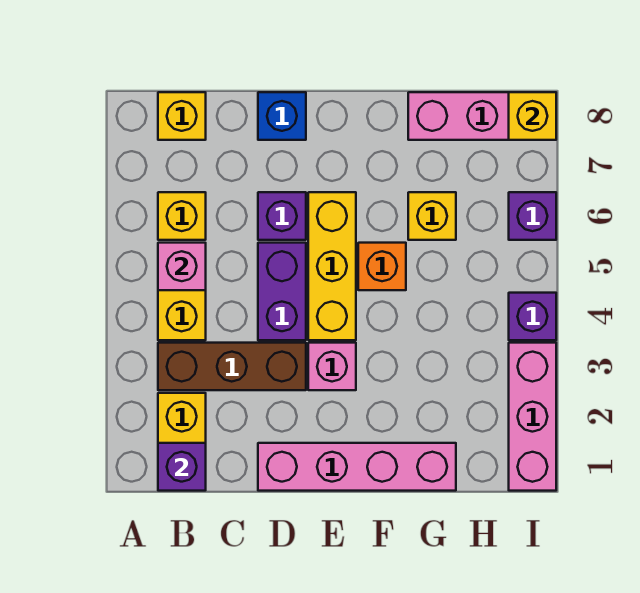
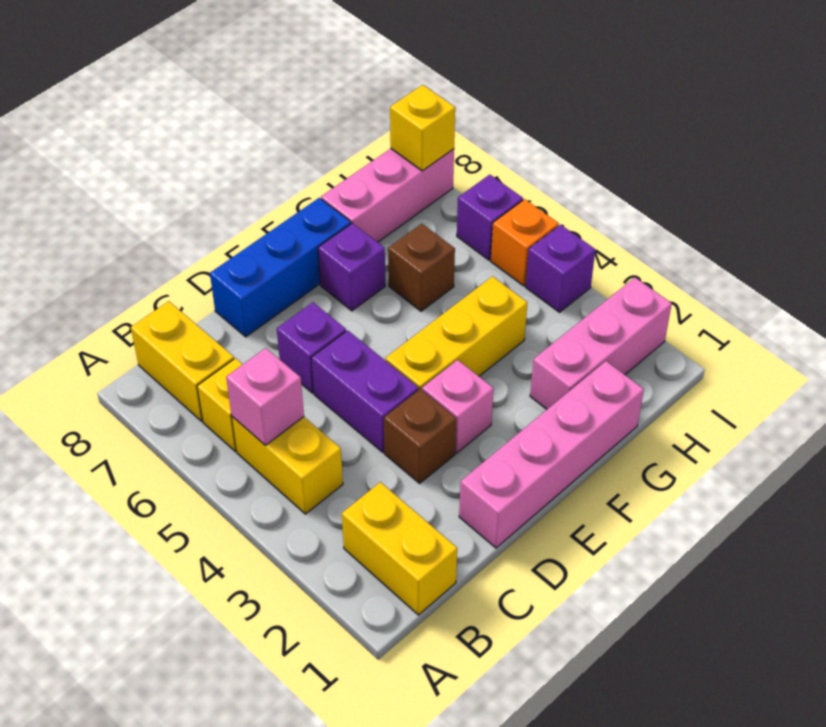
purple brick B1 level 2 -> purple brick F7 level 1
brown brick B3:D3 level 1 -> brown brick D3 level 1
yellow brick B8 level 1 -> yellow brick B7:B8 level 1
blue brick D8 level 1 -> blue brick D8:F8 level 1
yellow brick E4:E6 level 1 -> yellow brick E4:G4 level 1
orange brick F5 level 1 -> orange brick I5 level 1
yellow brick G6 level 1 -> brown brick G6 level 1
pink brick I1:I3 level 1 -> pink brick G2:I2 level 1

